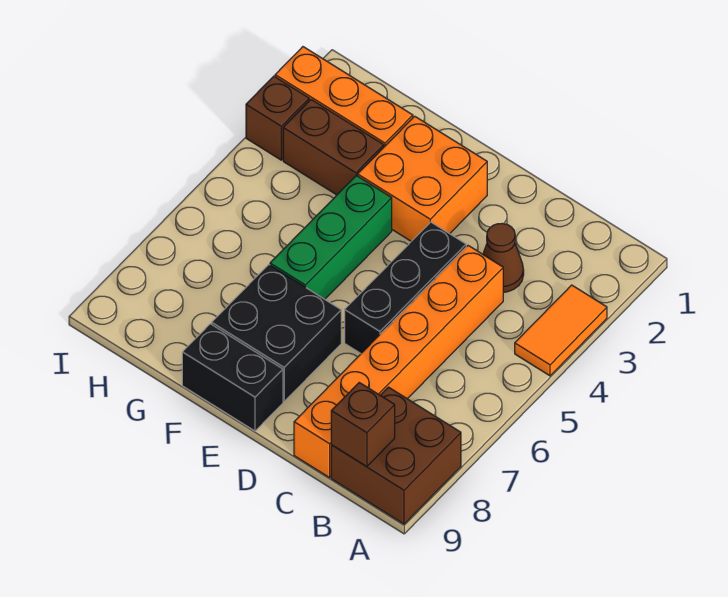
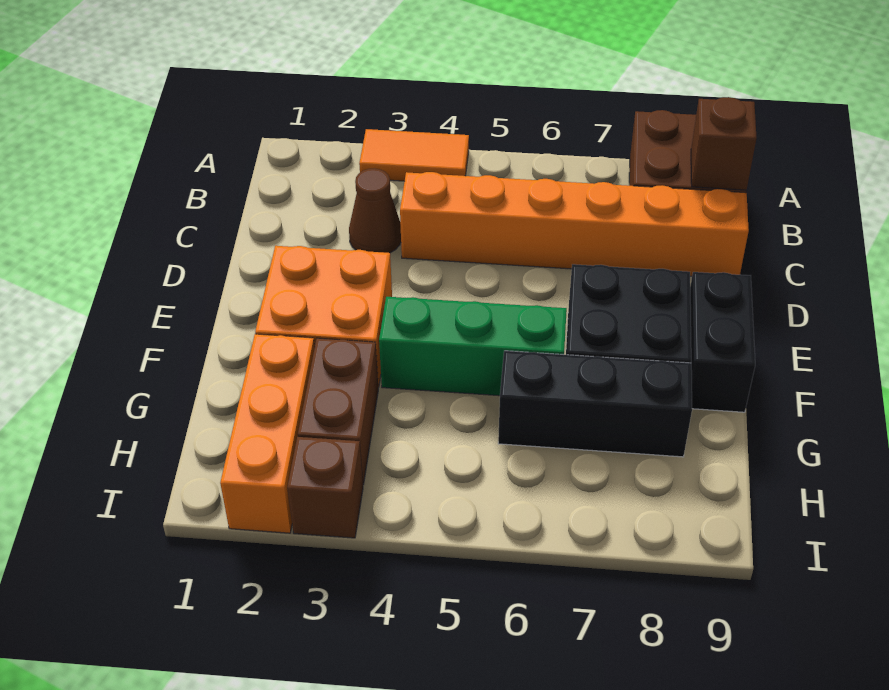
black brick D4:D6 level 1 -> black brick G6:G8 level 1

